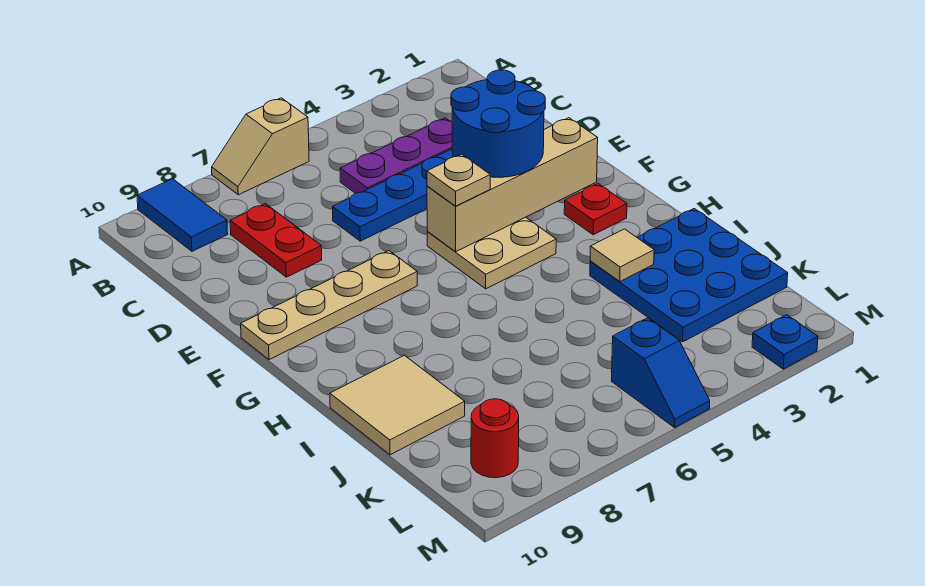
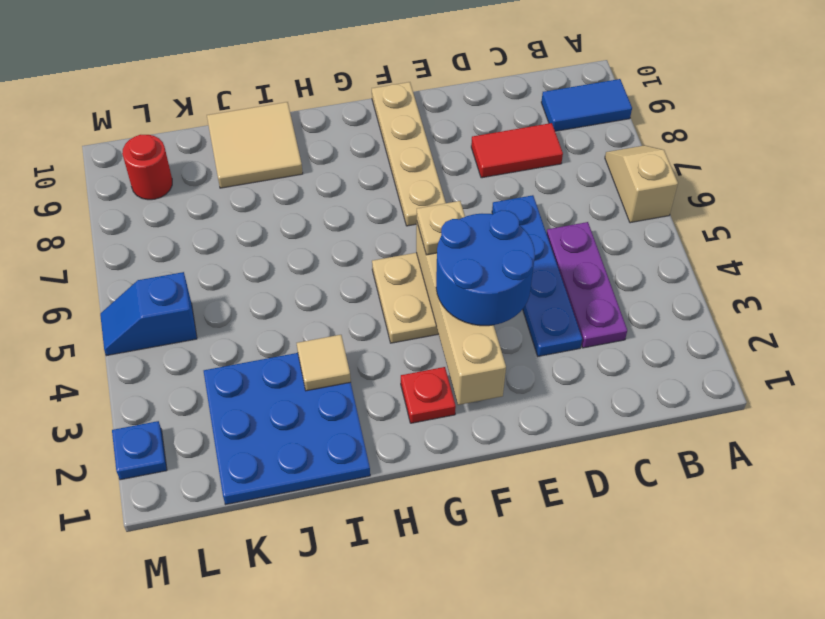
red plate C8:D8 level 1 -> red tile C8:D8 level 1

